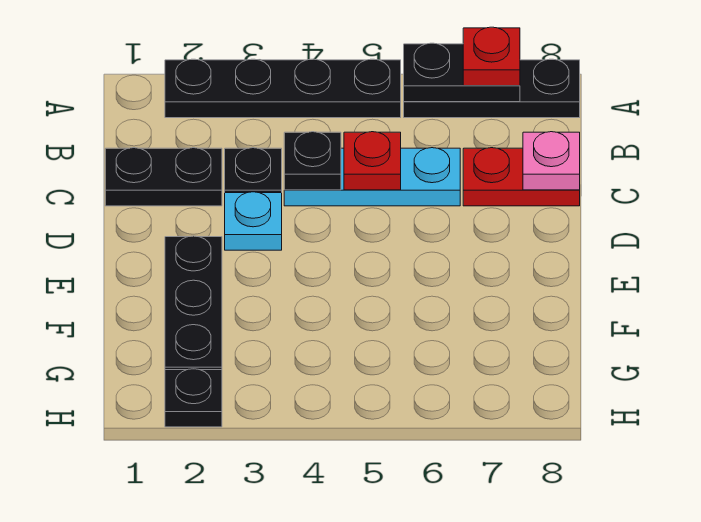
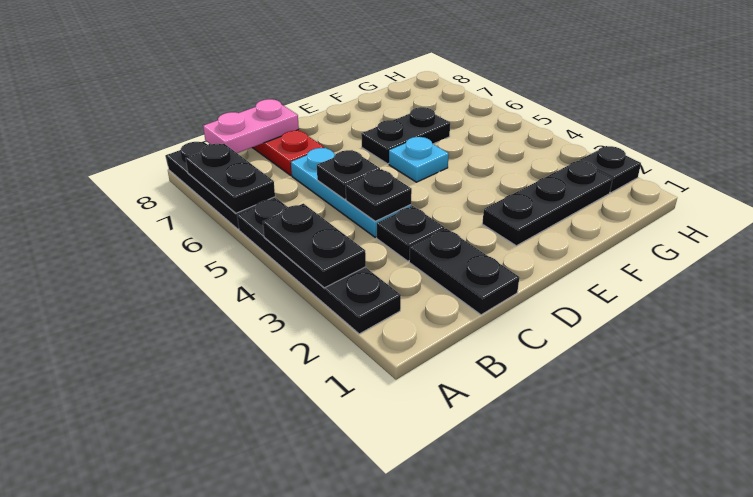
none -> black plate A3:A4 level 2
red plate A7 level 3 -> none
red plate C5 level 2 -> black plate C5 level 2
pink plate C8 level 2 -> pink plate B8:C8 level 2
cyan plate D3 level 1 -> cyan plate E5 level 1
none -> black plate E6:F6 level 1

